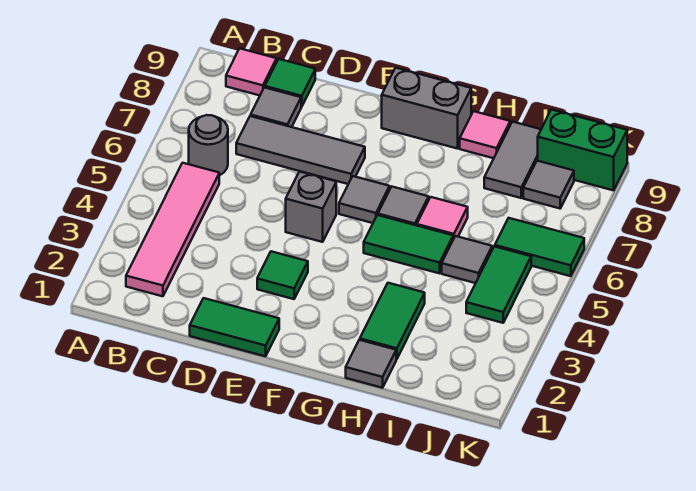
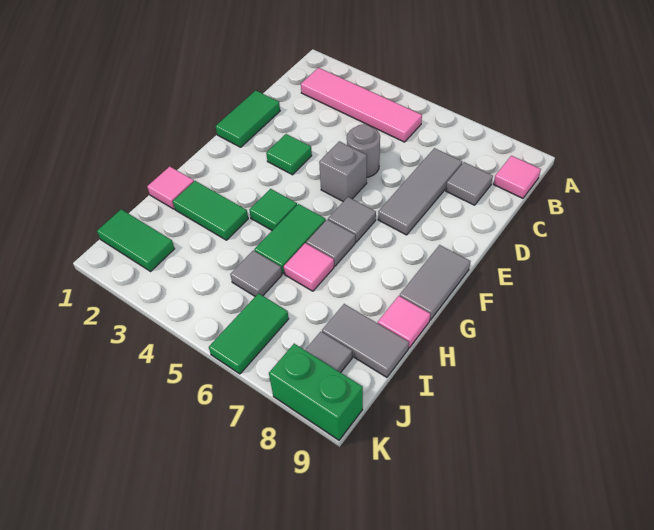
grey round brick B6 level 1 -> grey round brick D5 level 1
green tile C9 level 1 -> green tile G4 level 1
grey brick F9:G9 level 1 -> grey tile F9:G9 level 1
grey tile H1 level 1 -> pink tile H1 level 1
green tile J4:J5 level 1 -> green tile J1:J2 level 1
green brick J9:K9 level 1 -> green brick K8:K9 level 1

